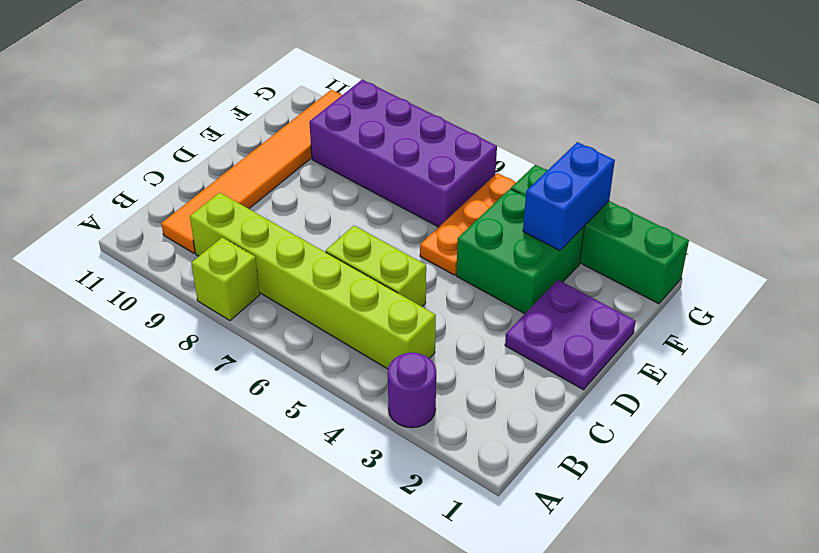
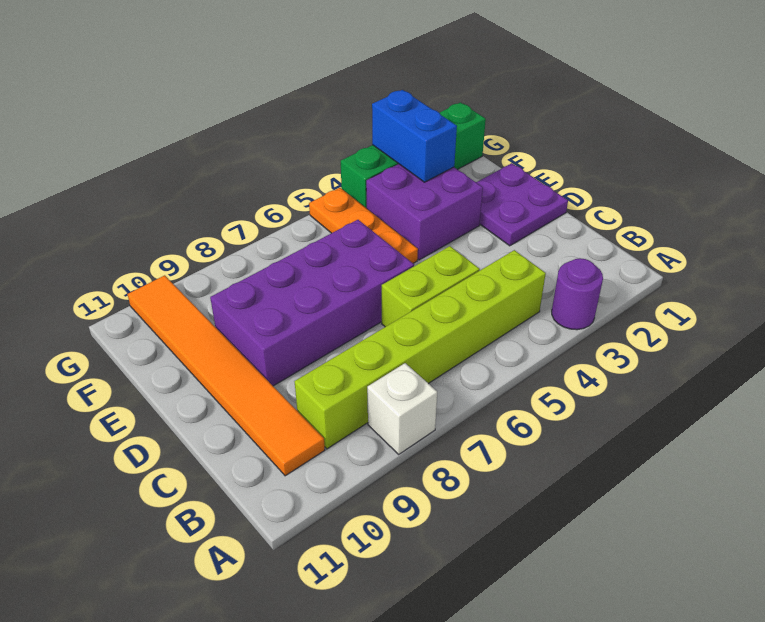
lime brick A8 level 1 -> white brick A8 level 1
green brick E3:F4 level 1 -> purple brick E3:F4 level 1
purple brick F6:G9 level 1 -> purple brick D6:E9 level 1

